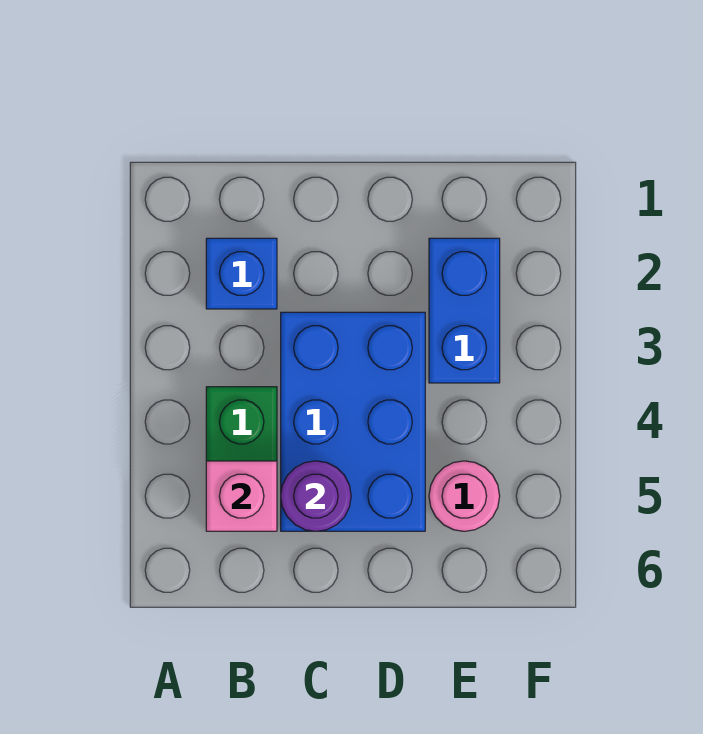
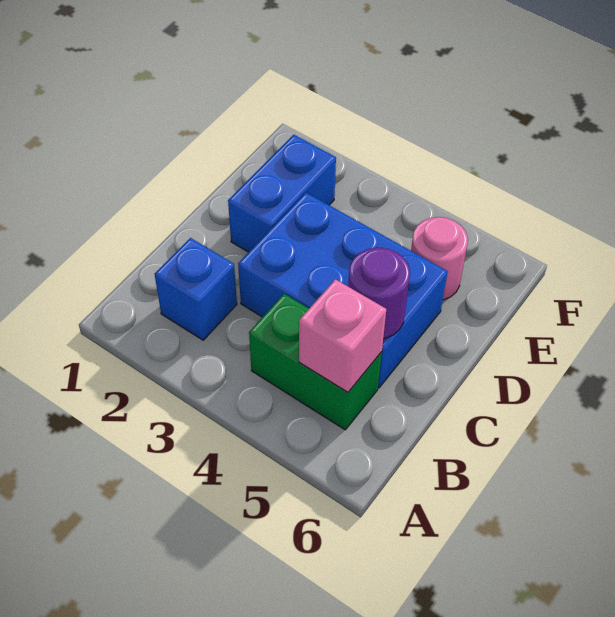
blue brick E2:E3 level 1 -> blue brick D2:E2 level 1

